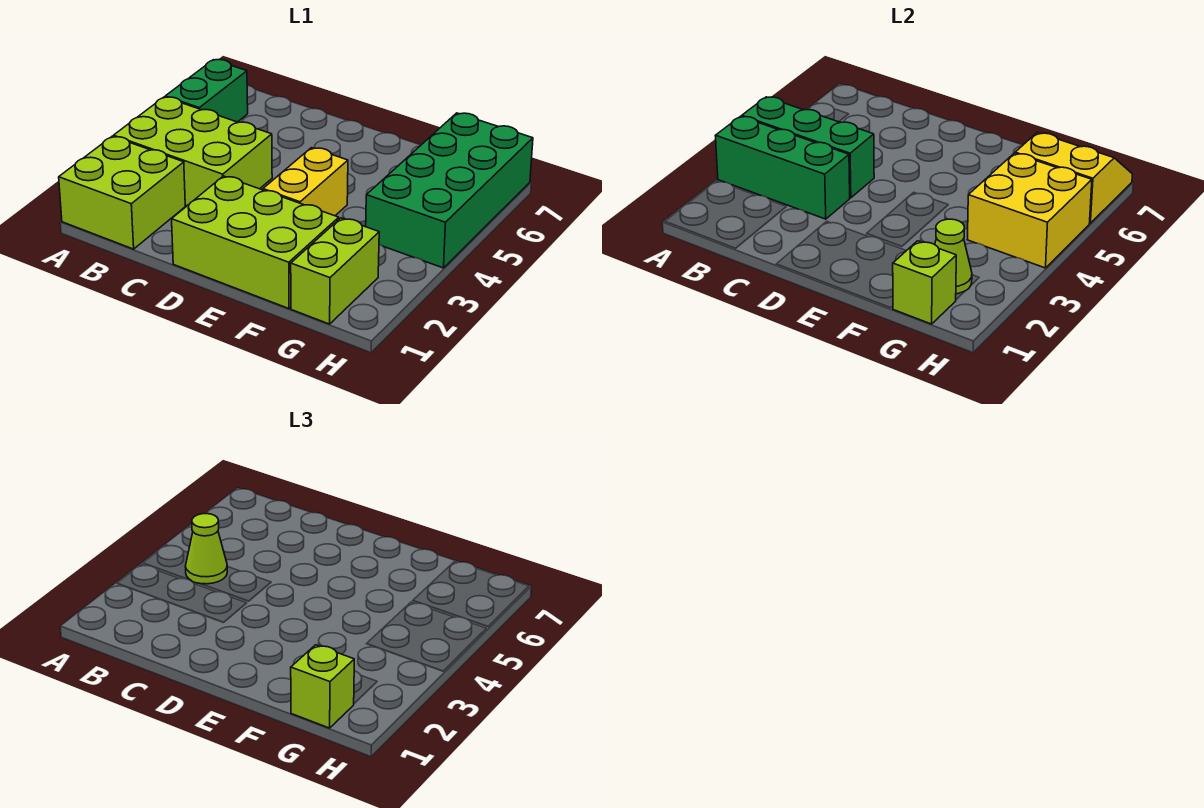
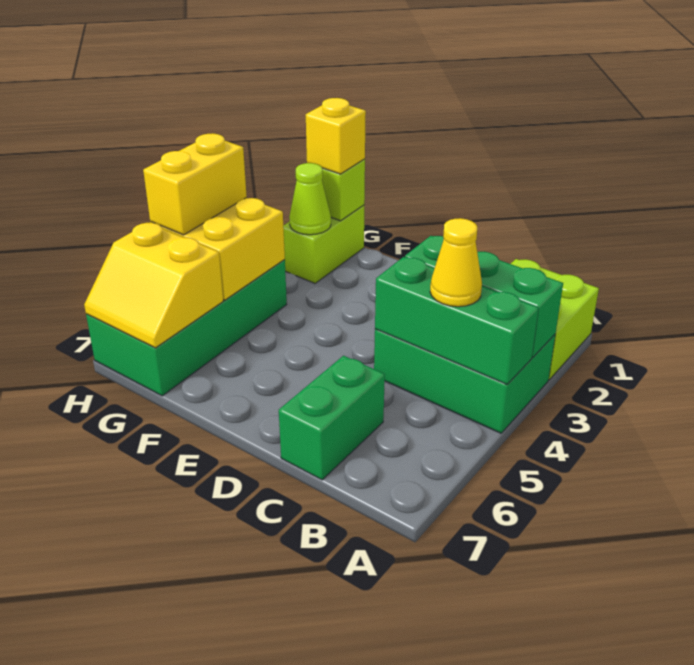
lime brick A3:C4 level 1 -> green brick A3:C4 level 1
green brick A5:A6 level 1 -> green brick C6:C7 level 1
lime cone B4 level 3 -> yellow cone B4 level 3
lime brick D1:F2 level 1 -> none
yellow brick E3:E4 level 1 -> yellow brick H4:H5 level 3
lime brick G1 level 3 -> yellow brick G1 level 3

